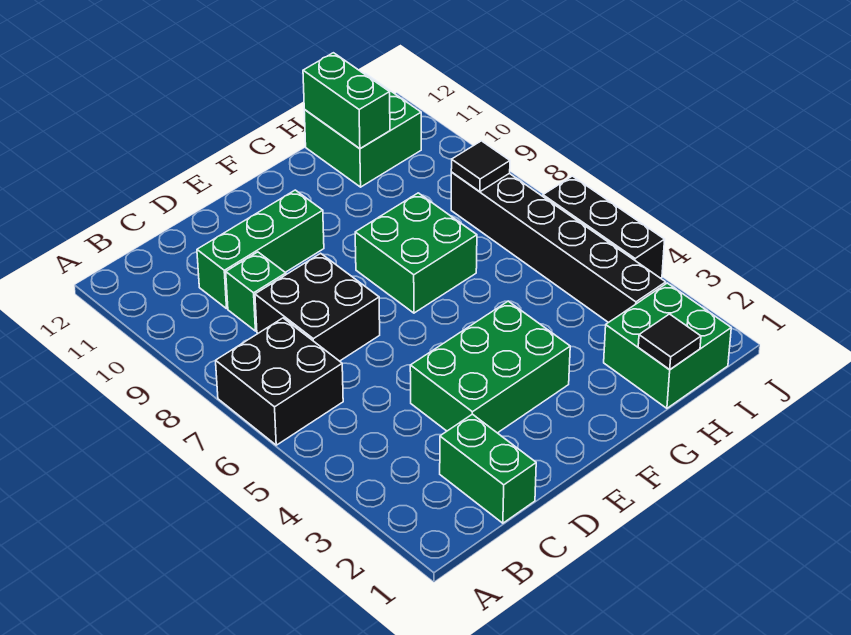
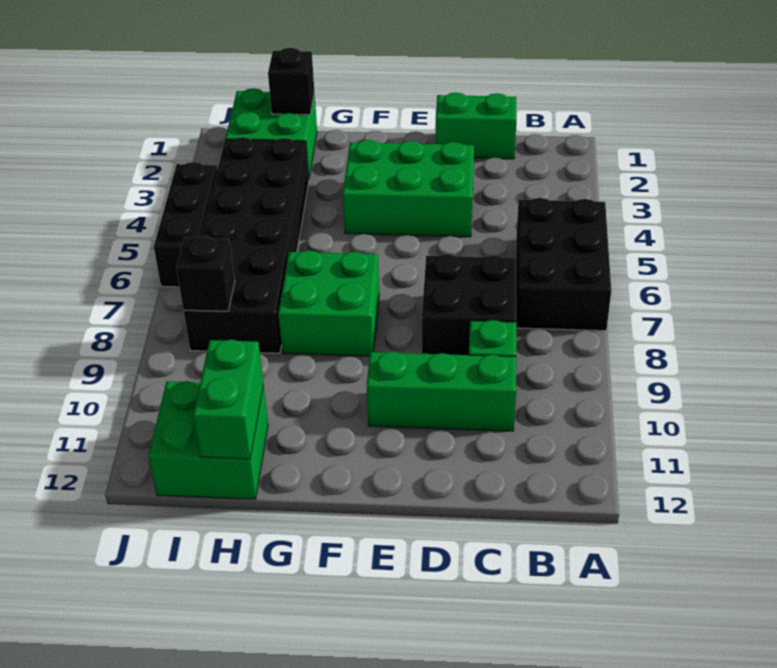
black brick A6:B7 level 1 -> black brick A5:B7 level 1
green brick C1:C2 level 1 -> green brick C1:D1 level 1
black tile H1 level 2 -> black brick H1 level 2
black brick I3:I8 level 1 -> black brick H3:I8 level 1
black tile I8 level 2 -> black brick I8 level 2

